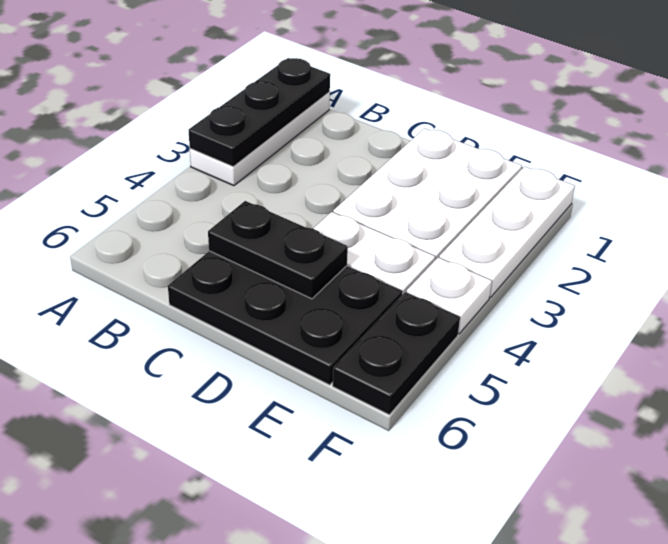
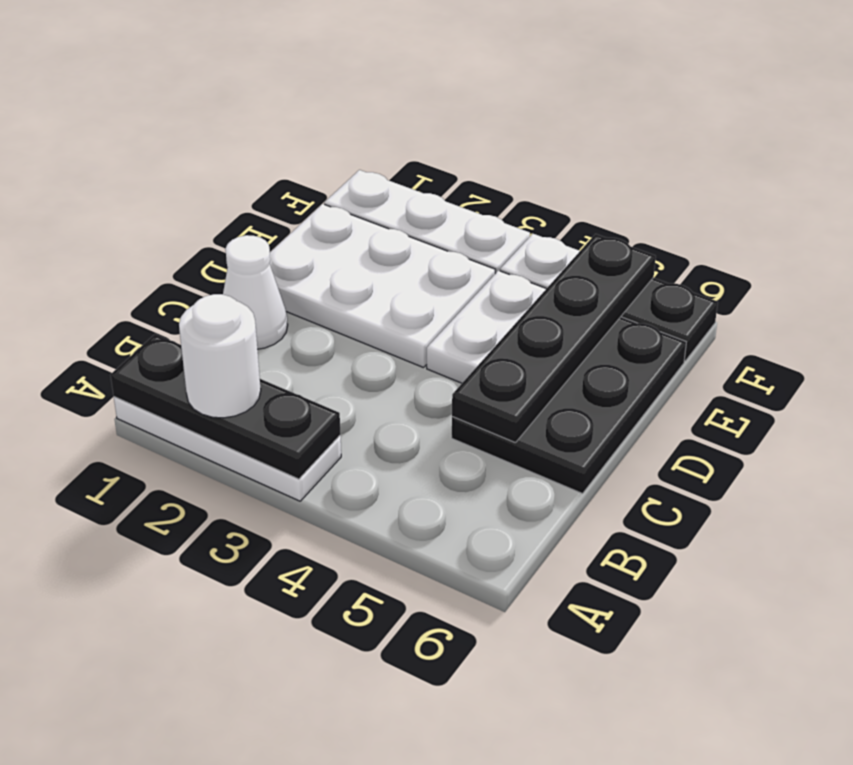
none -> white round brick A2 level 3
none -> white cone C1 level 1
black plate C5:D5 level 2 -> black plate C5:F5 level 2

